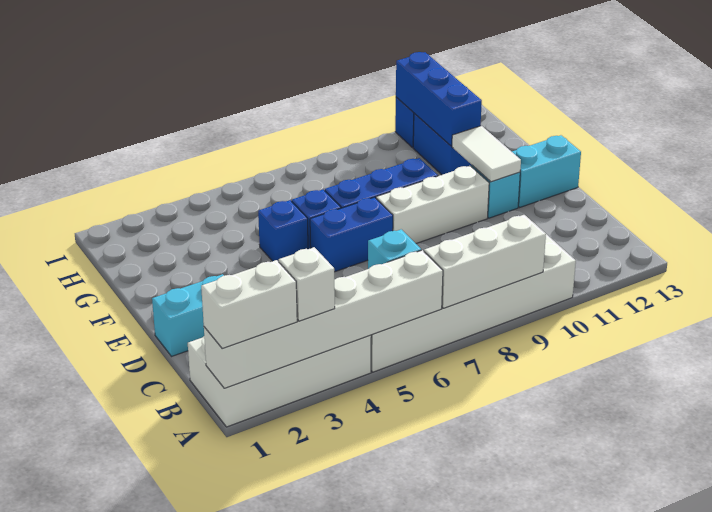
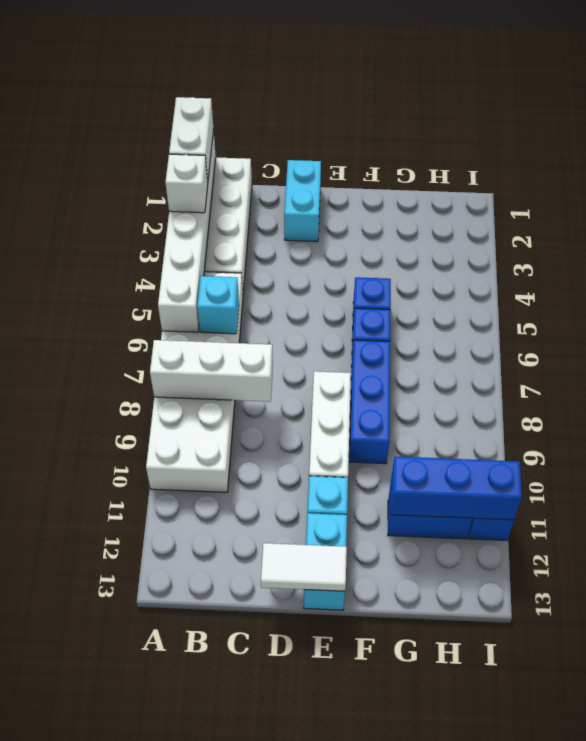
white brick A7:A9 level 2 -> white brick A8:C8 level 2
blue brick E6:E7 level 1 -> none
white tile E11:F11 level 2 -> white tile D13:E13 level 2

